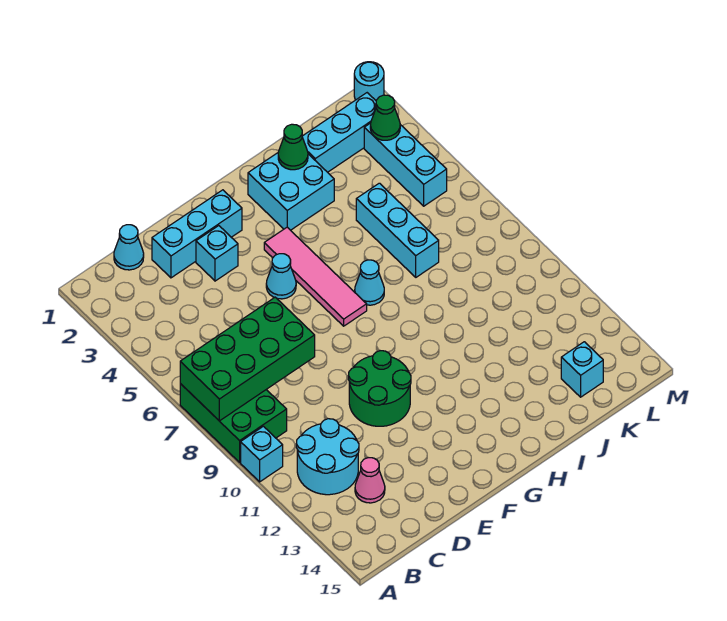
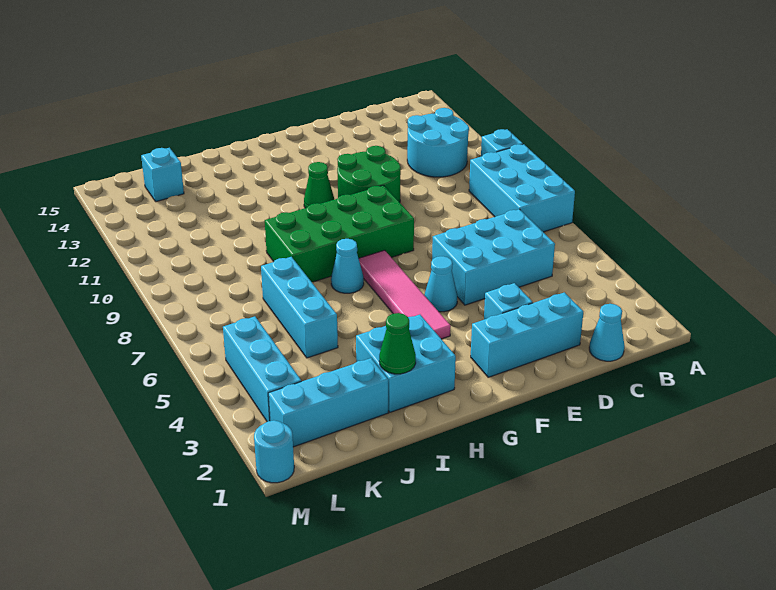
green brick A7:B9 level 1 -> cyan brick A7:B9 level 1
green brick A7:D8 level 2 -> green brick F8:I9 level 1
none -> cyan brick C5:E6 level 1
pink cone C13 level 1 -> none
green cone L3 level 2 -> green cone G11 level 1

